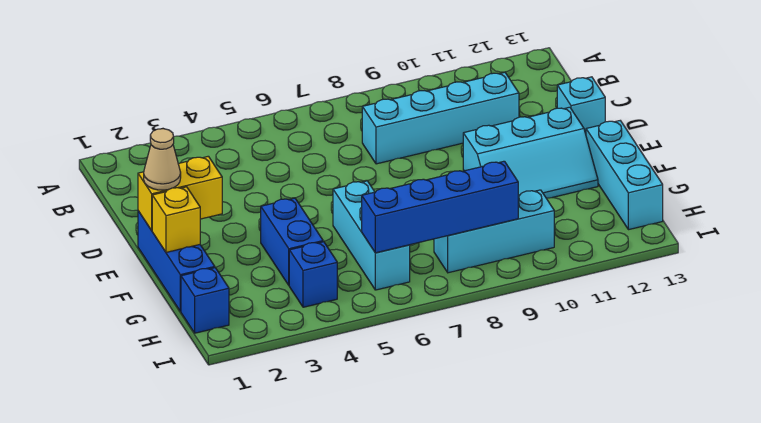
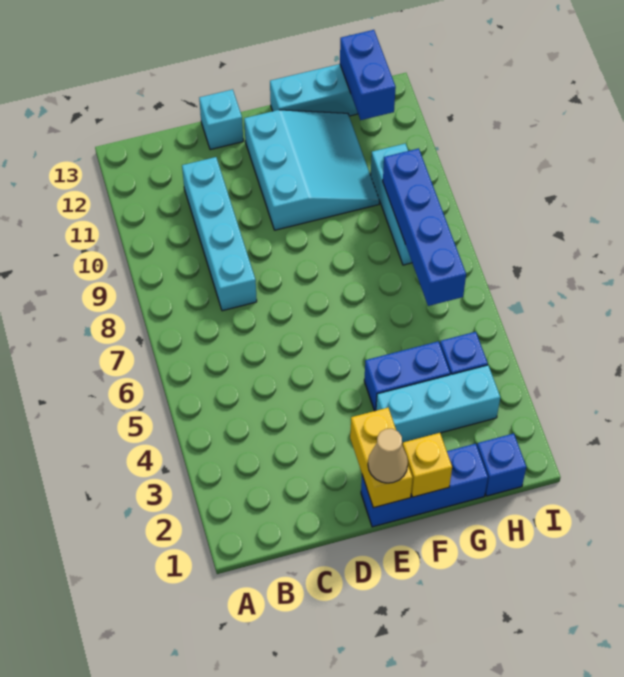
cyan slope E10:F12 level 1 top E -> cyan slope E10:G12 level 1 top E
cyan brick F6:H6 level 1 -> cyan brick F3:H3 level 1
none -> blue brick H12:H13 level 2

